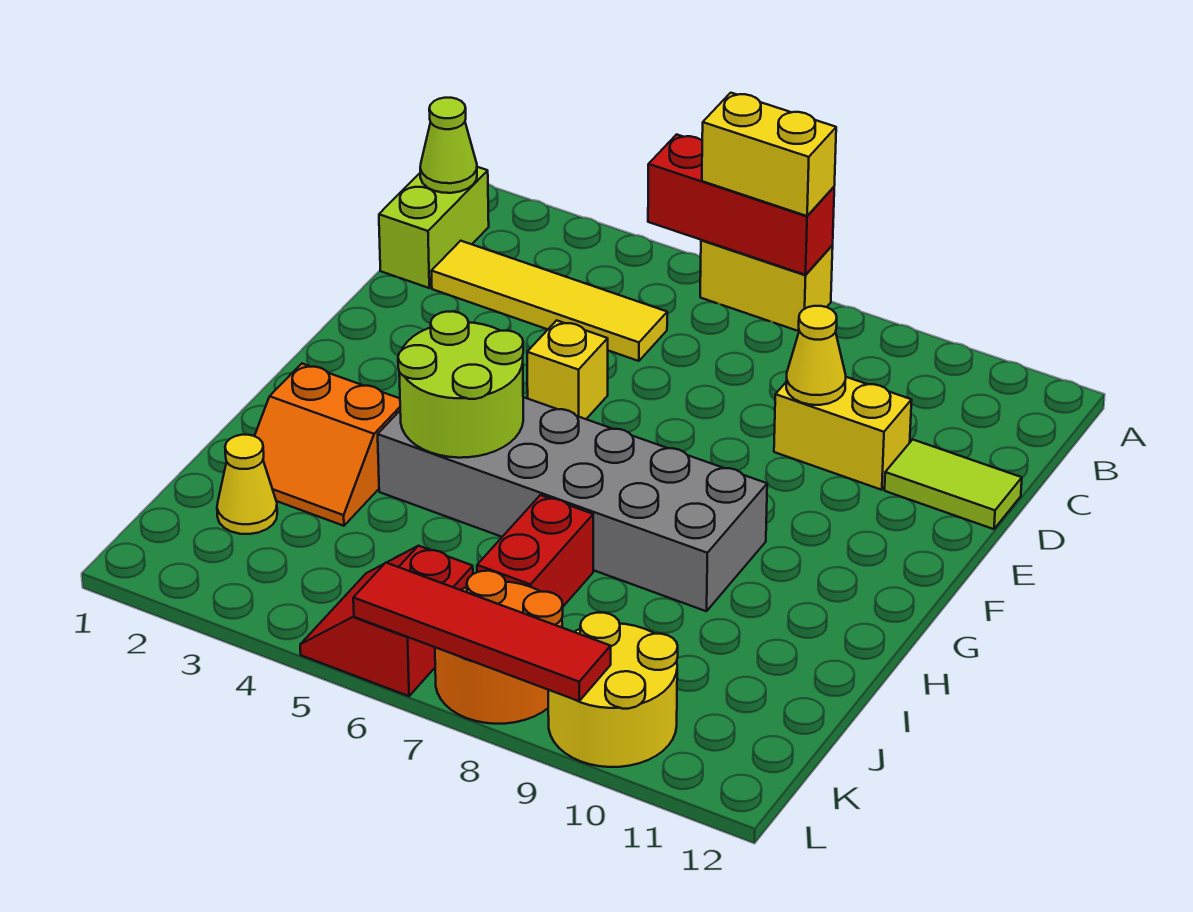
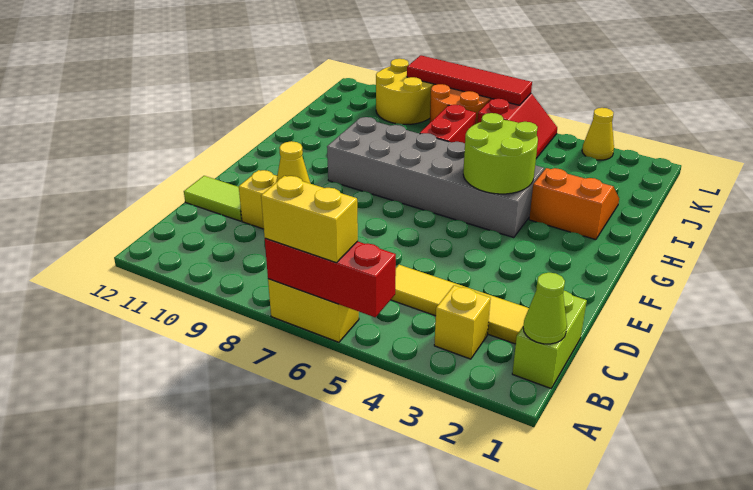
yellow brick E5 level 1 -> yellow brick B3 level 1
yellow cone J2 level 1 -> yellow cone L3 level 1

